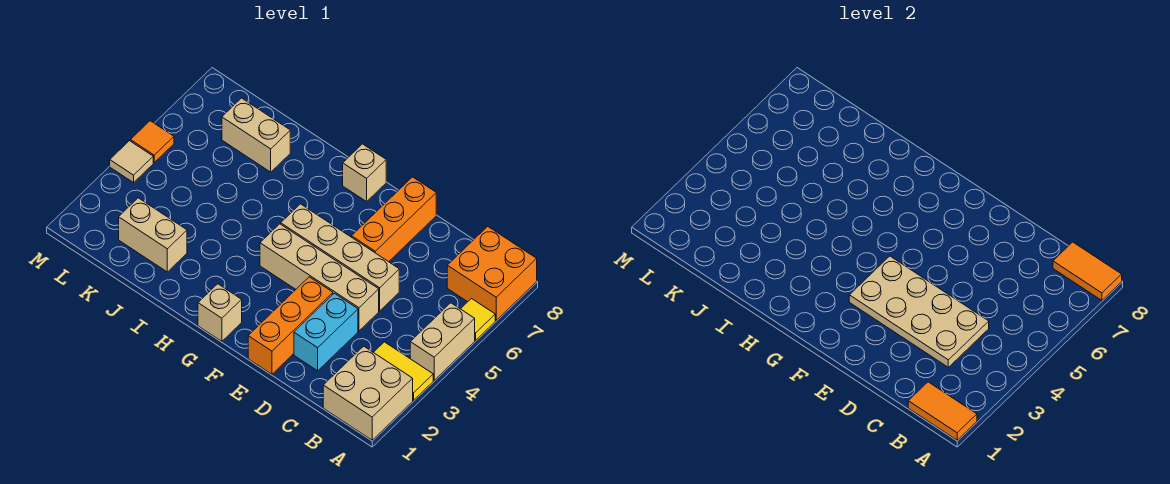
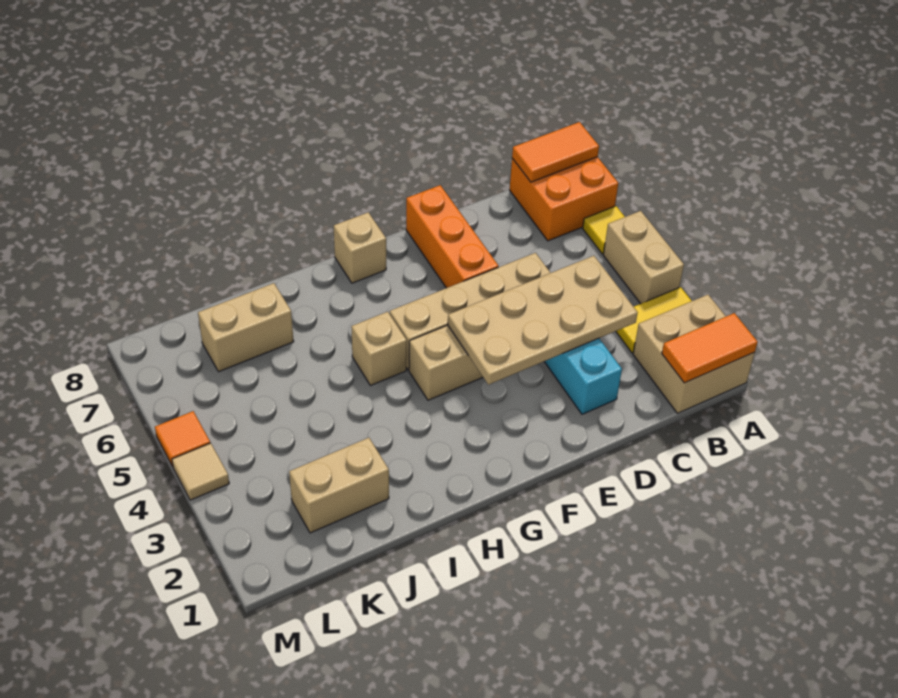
orange brick E1:E3 level 1 -> none
tan brick G1 level 1 -> tan brick H5 level 1

